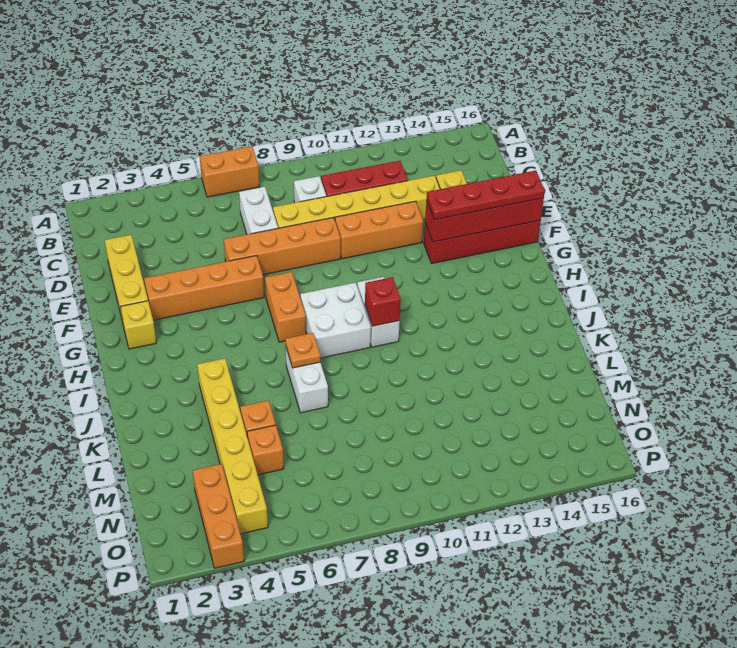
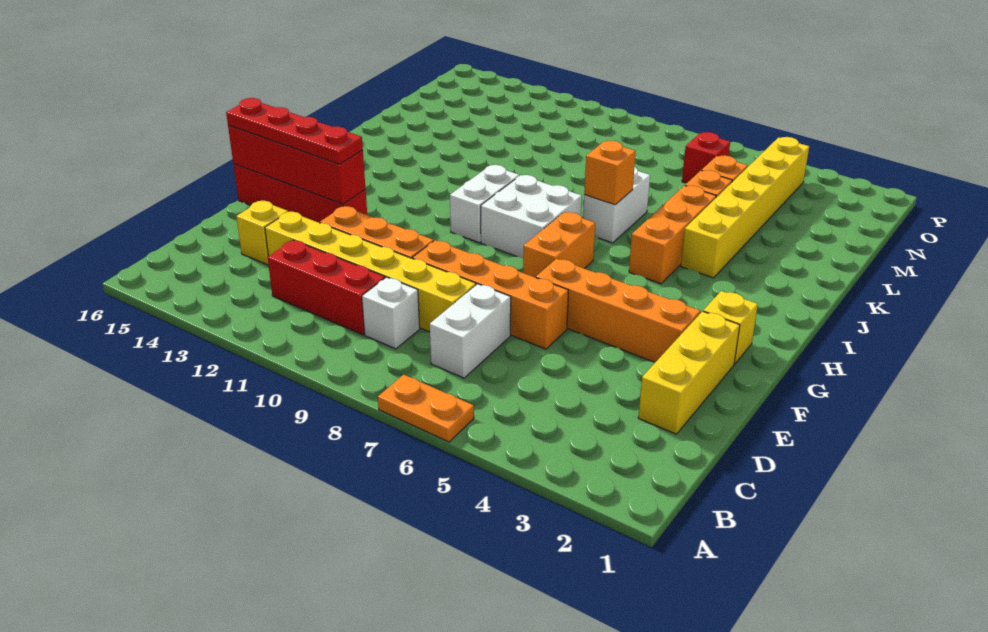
orange brick A6:A7 level 1 -> orange plate A6:A7 level 1
red brick I10 level 2 -> red brick N6 level 1
orange plate J7 level 2 -> orange brick J7 level 2
orange brick N3:P3 level 1 -> orange brick I5:K5 level 1

